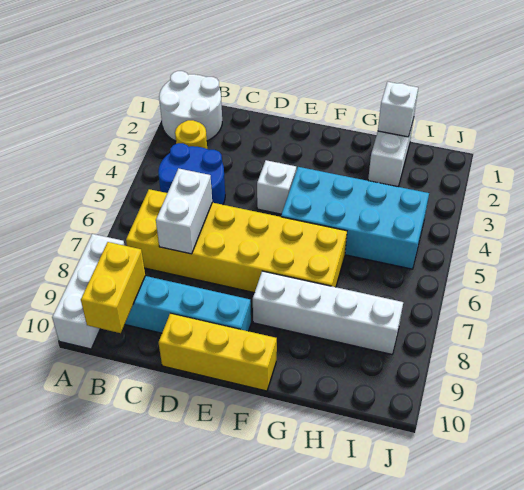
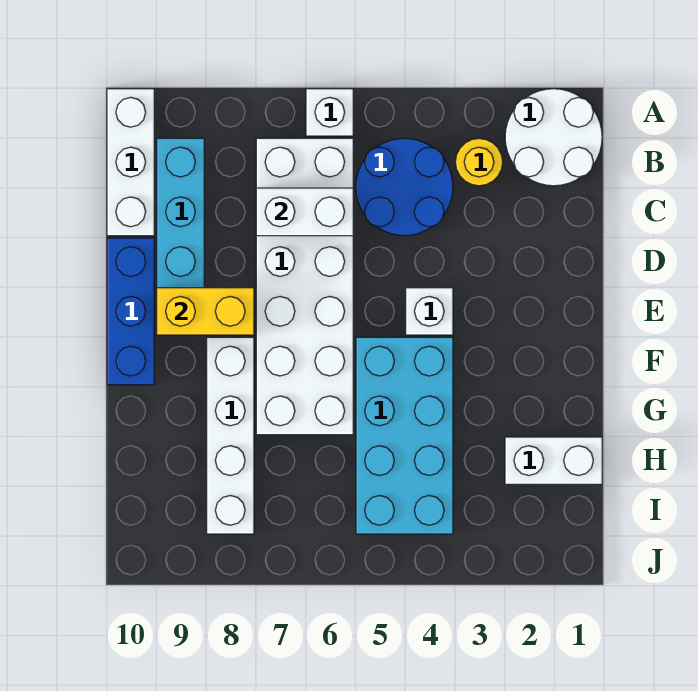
white brick A8:A10 level 1 -> white brick A10:C10 level 1
yellow brick B6:G7 level 1 -> white brick B6:G7 level 1
yellow brick B9:B10 level 2 -> yellow brick E8:E9 level 2
yellow brick D10:F10 level 1 -> blue brick D10:F10 level 1
white brick H1 level 2 -> white brick A6 level 1

